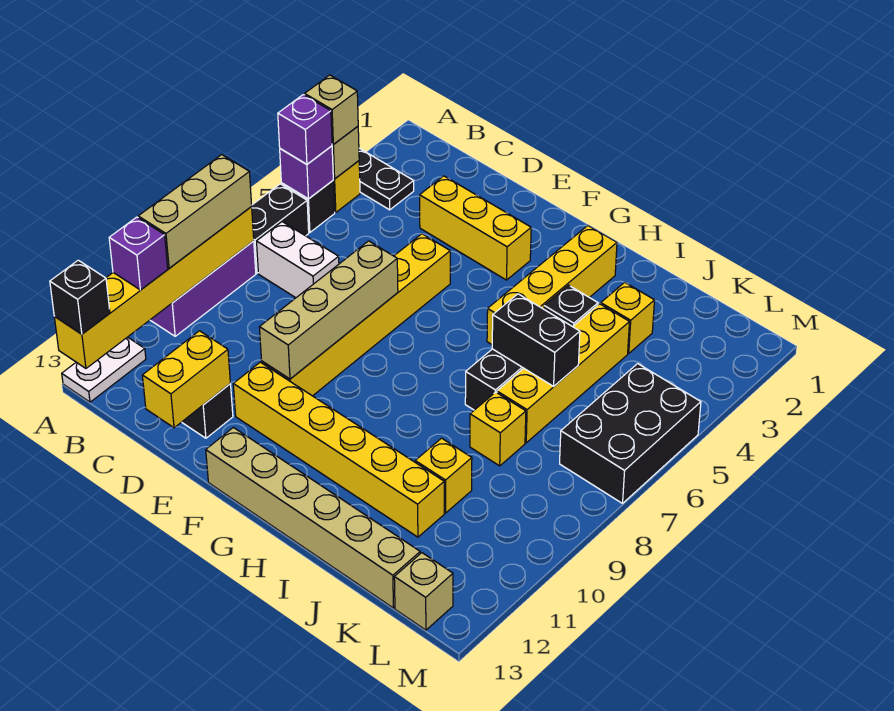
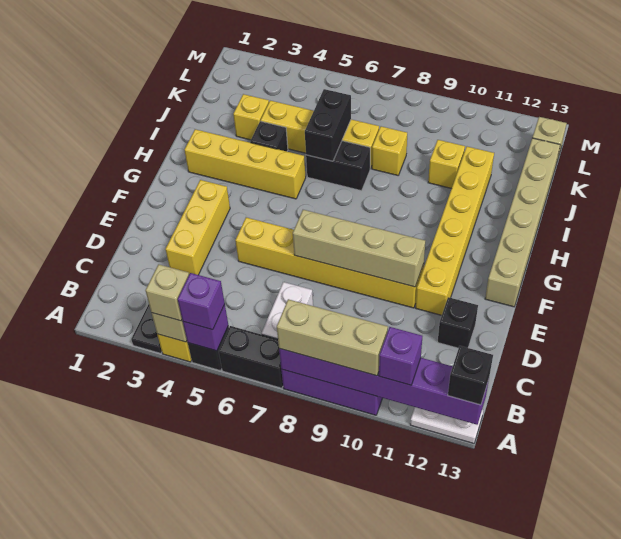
yellow brick A8:A13 level 2 -> purple brick A8:A13 level 2
yellow brick D12:D13 level 2 -> none
black brick L5:M7 level 1 -> none

